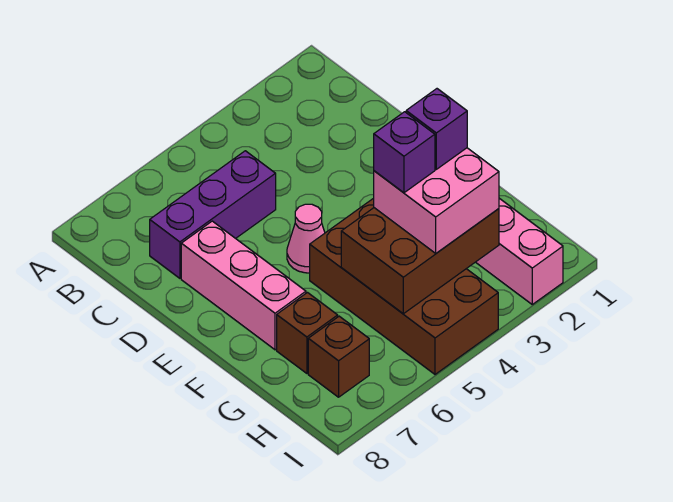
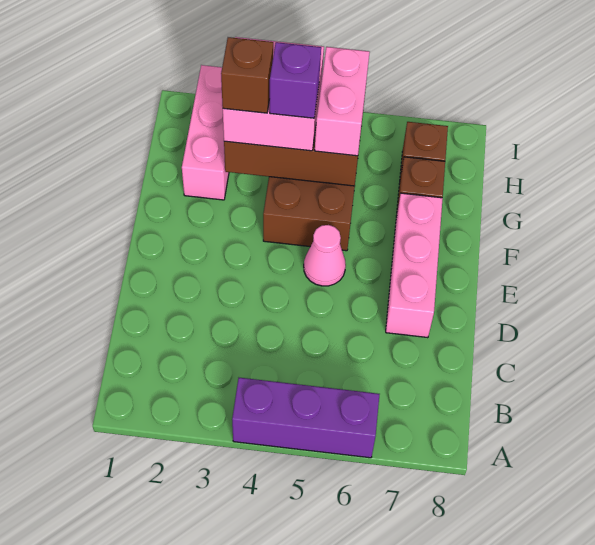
purple brick C5:C7 level 1 -> purple brick A4:A6 level 1
purple brick G3 level 4 -> brown brick G3 level 4
none -> pink brick G5:H5 level 3

